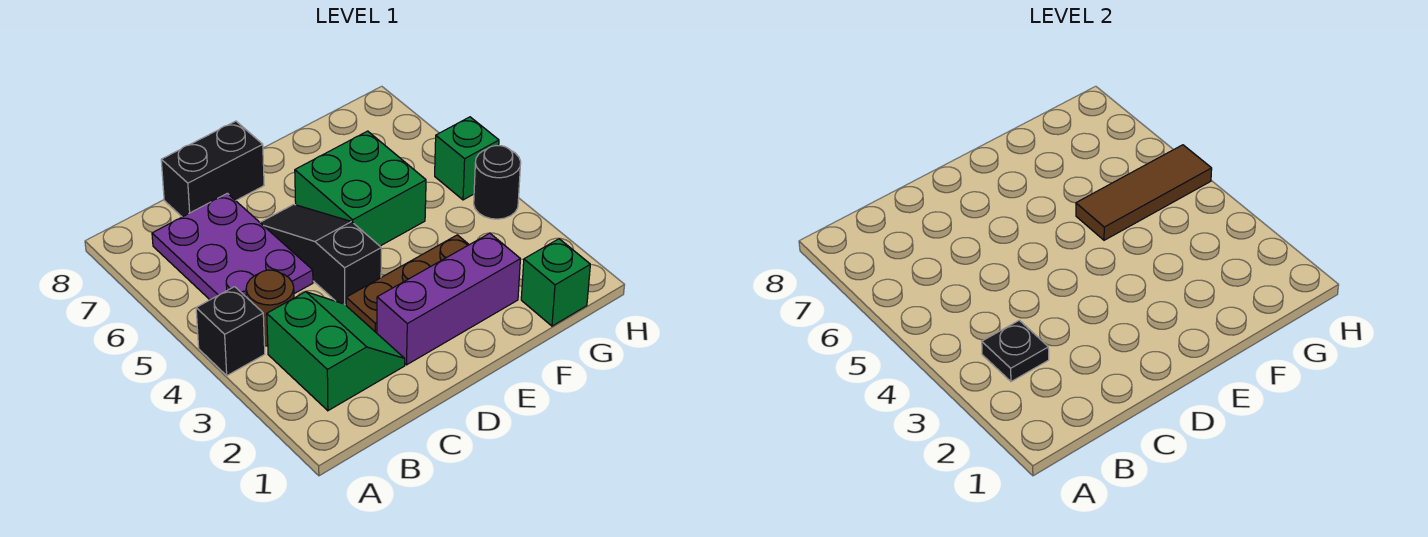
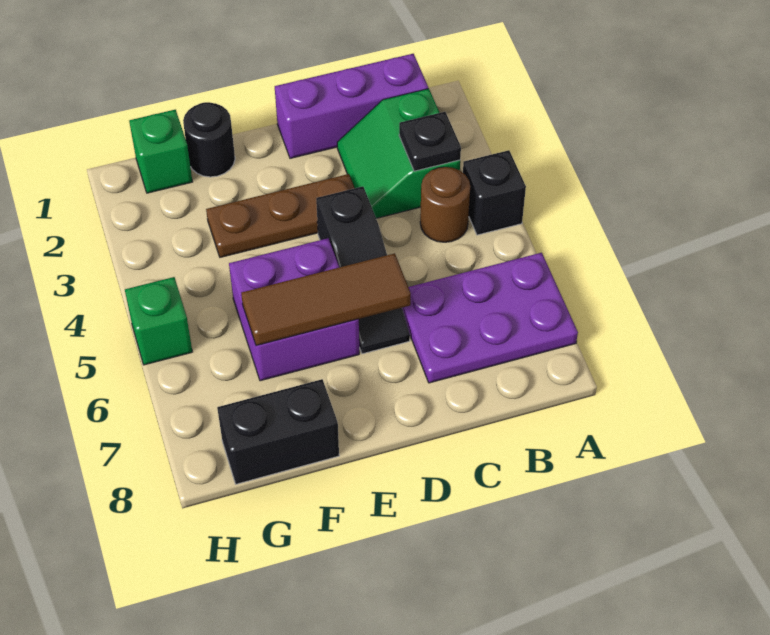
purple plate B5:C7 level 1 -> purple plate A6:C7 level 1
black brick C8:D8 level 1 -> black brick F8:G8 level 1
purple brick D2:F2 level 1 -> purple brick B1:D1 level 1
green brick E5:F6 level 1 -> purple brick E5:F6 level 1
brown tile F5:H5 level 2 -> brown tile D6:F6 level 2
black round brick H4 level 1 -> black round brick F1 level 1

